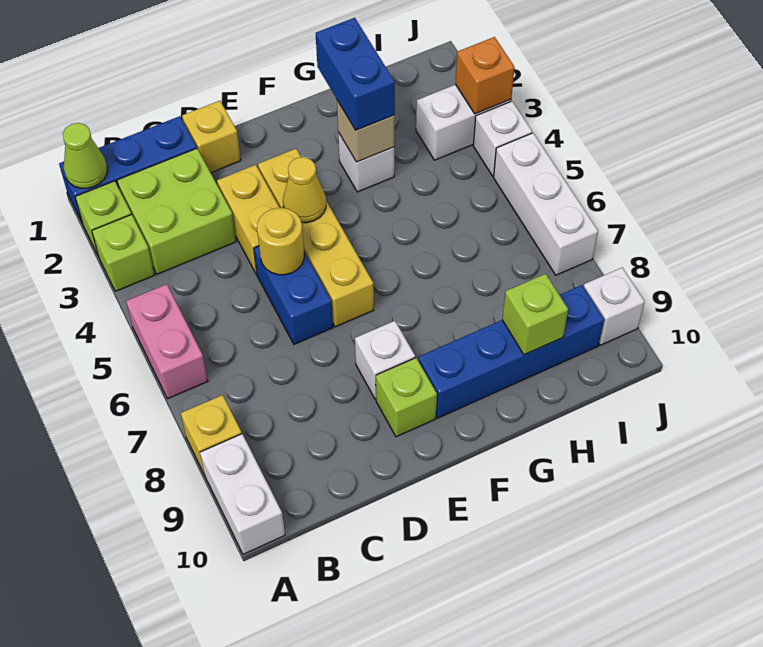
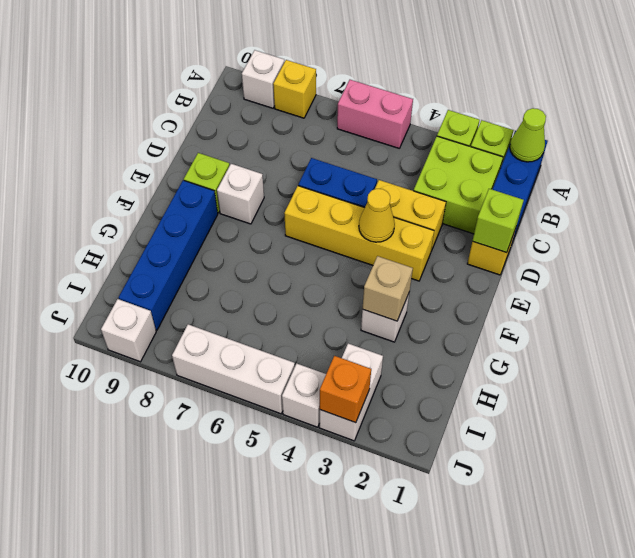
white brick A9:A10 level 1 -> white brick A9 level 1
yellow round brick D5 level 2 -> none
blue brick G2:G3 level 3 -> none
lime brick H9 level 2 -> lime brick D1 level 2

